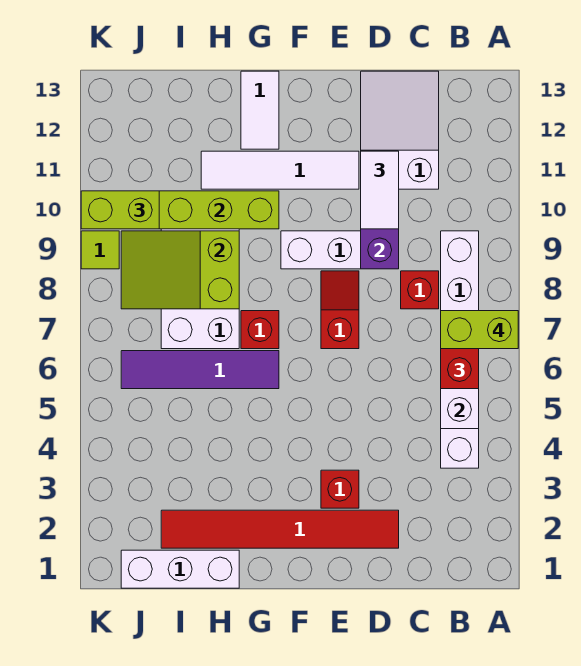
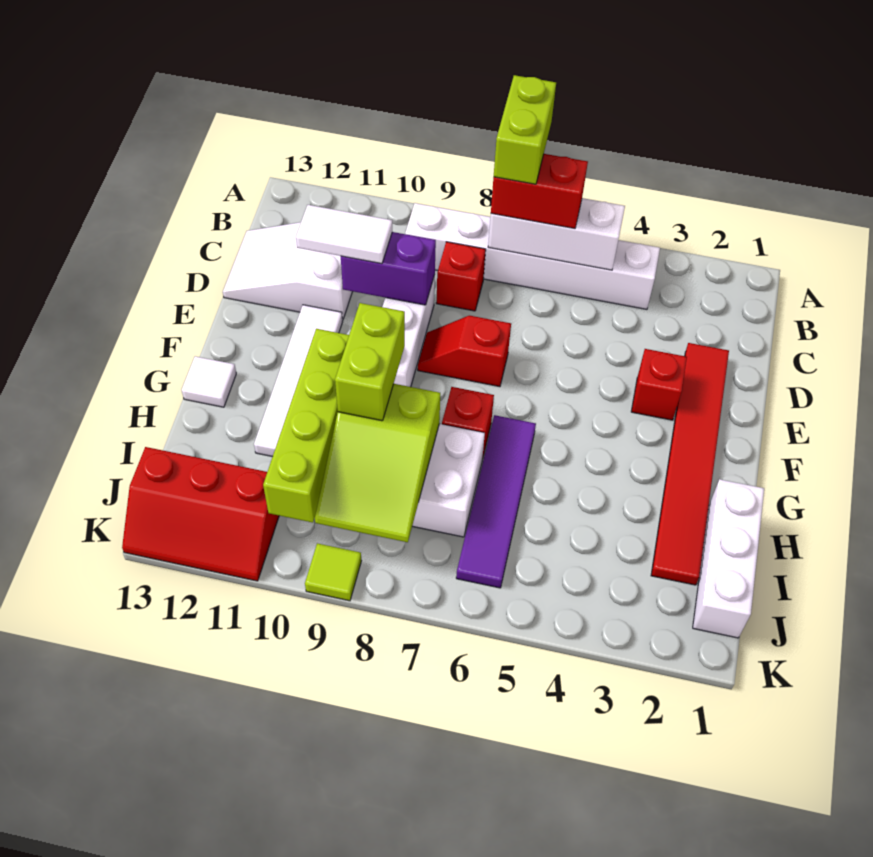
white tile G12:G13 level 1 -> white tile G13 level 1
lime brick J10:K10 level 3 -> lime brick G9:H9 level 3
none -> red slope J11:K13 level 1 top J

